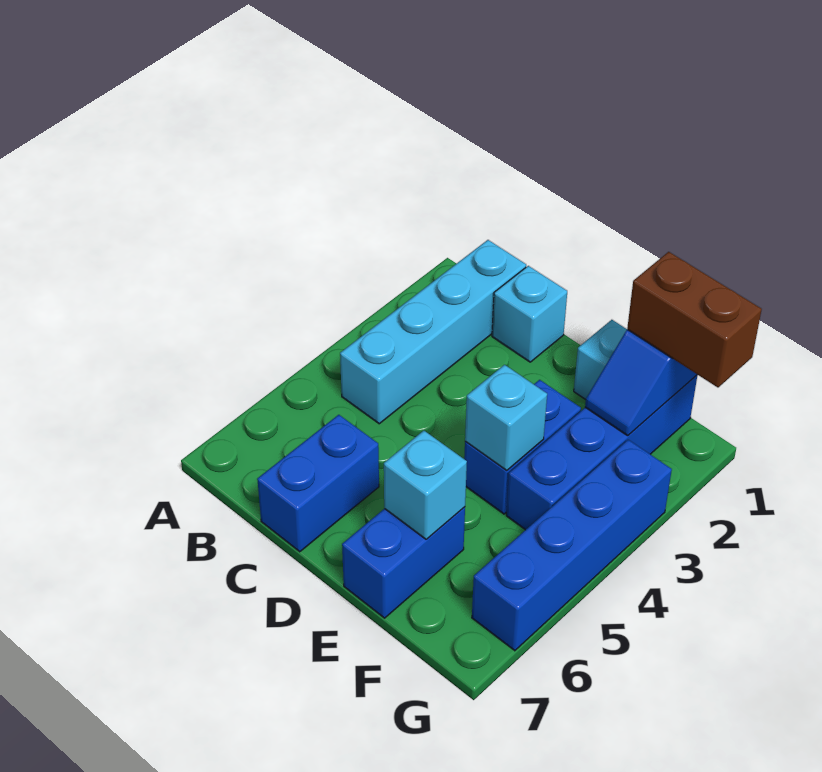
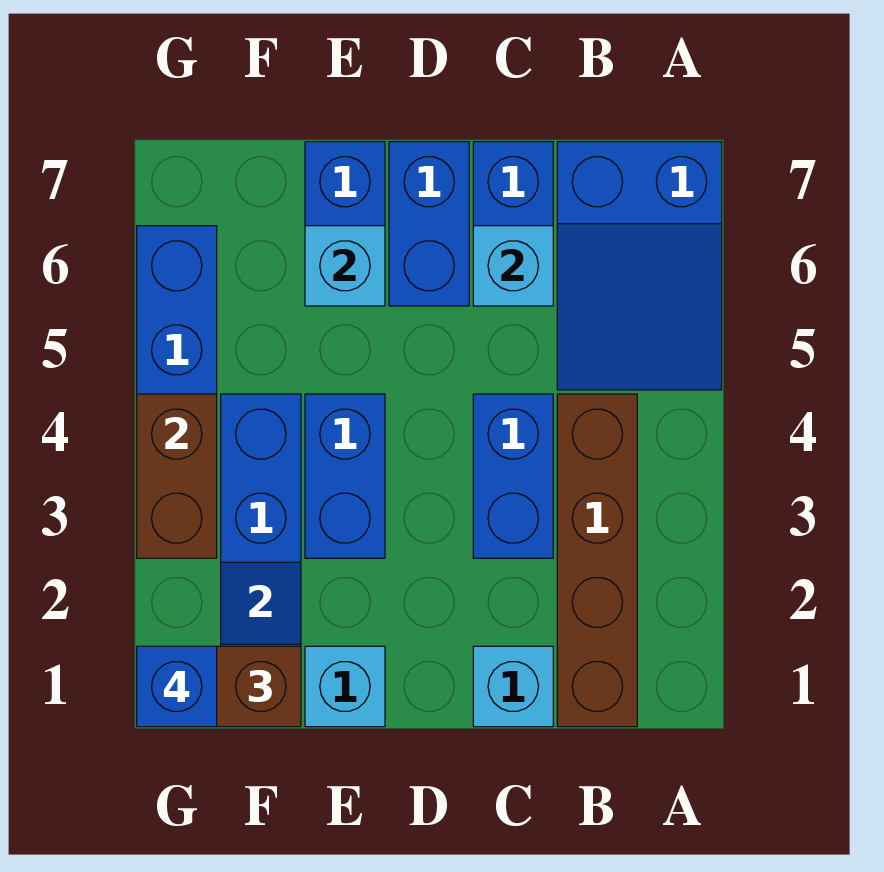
none -> blue slope A5:B7 level 1 top 7
cyan brick B1:B4 level 1 -> brown brick B1:B4 level 1
none -> blue brick C3:C4 level 1
none -> blue brick D6:D7 level 1
cyan brick E4 level 2 -> cyan brick C6 level 2
none -> blue brick G1 level 4
none -> brown brick G3:G4 level 2

